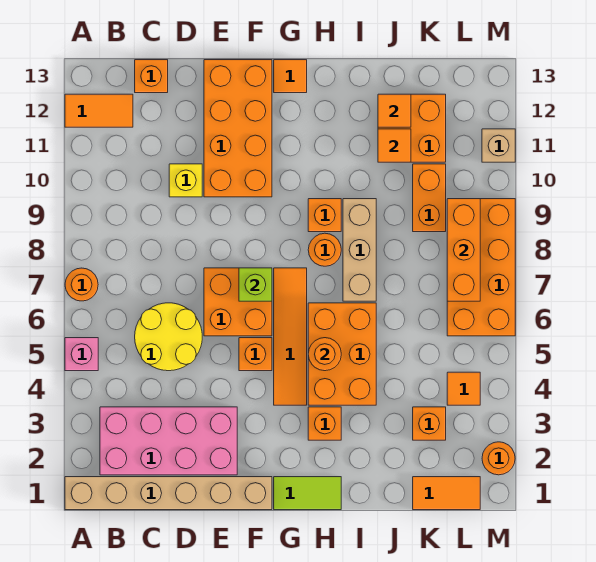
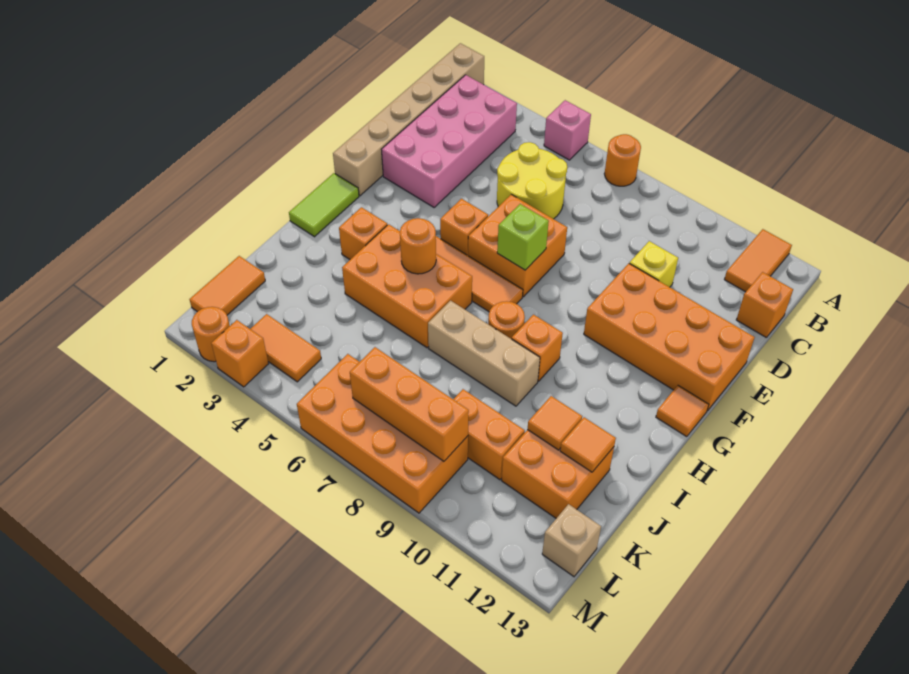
orange brick K3 level 1 -> orange brick M3 level 1
orange tile L4 level 1 -> orange tile L3:L4 level 1
tan brick M11 level 1 -> tan brick L13 level 1

